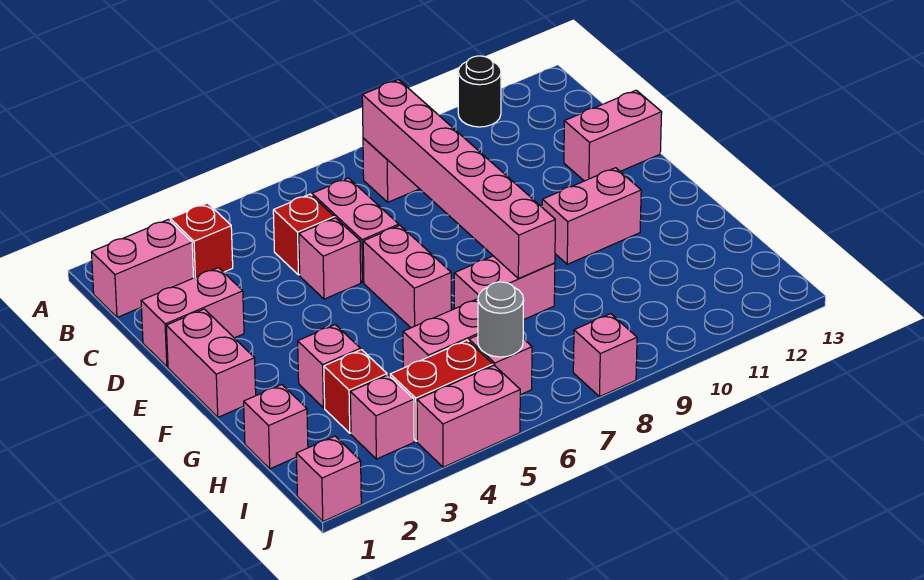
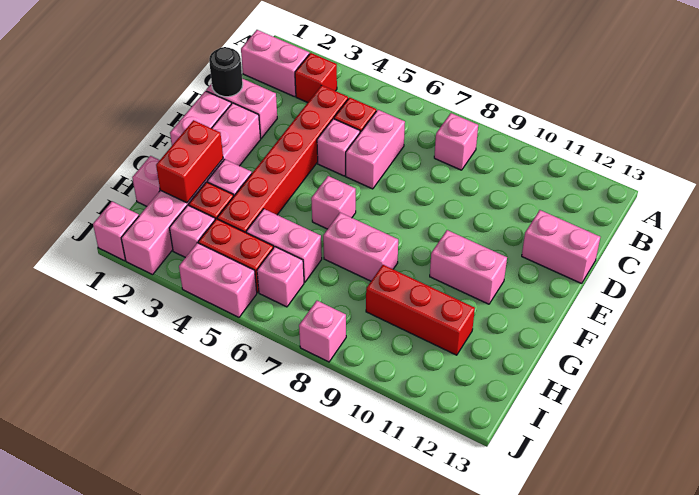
black round brick A11 level 1 -> black round brick D1 level 2
pink brick B8:G8 level 2 -> pink brick E2:J2 level 1
none -> red brick C4:H4 level 1
pink brick E6:F6 level 1 -> pink brick F6 level 1
none -> red brick G2:H2 level 2
none -> red brick H9:H11 level 1
grey round brick I6 level 2 -> none

